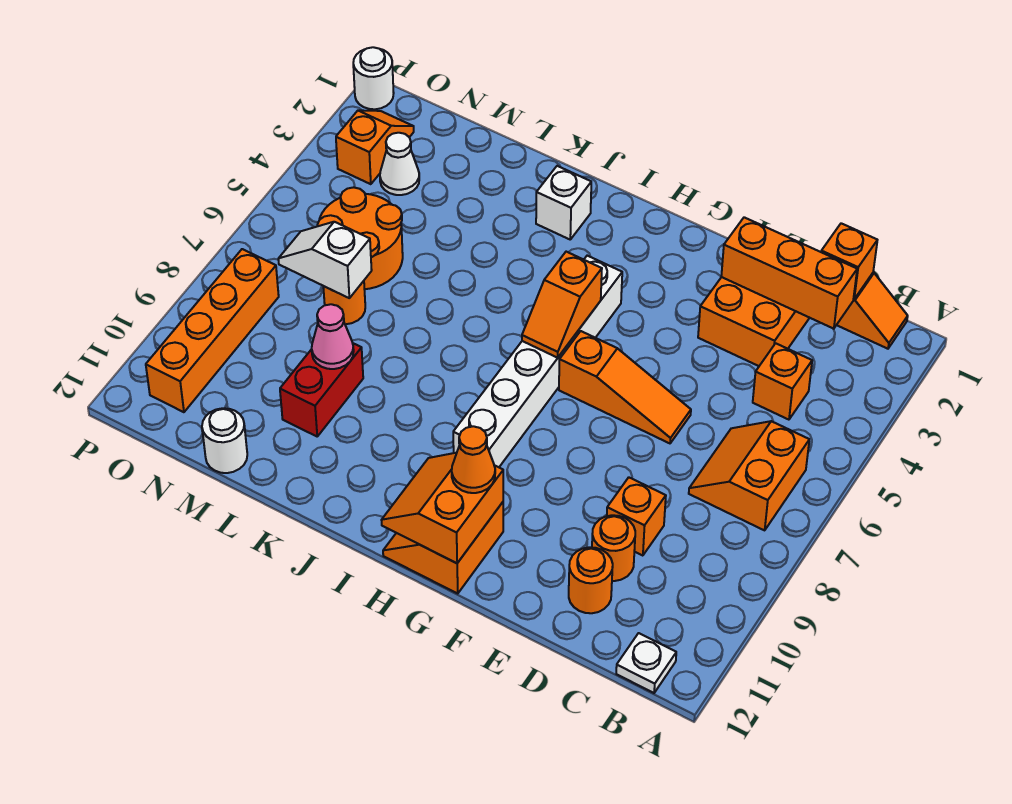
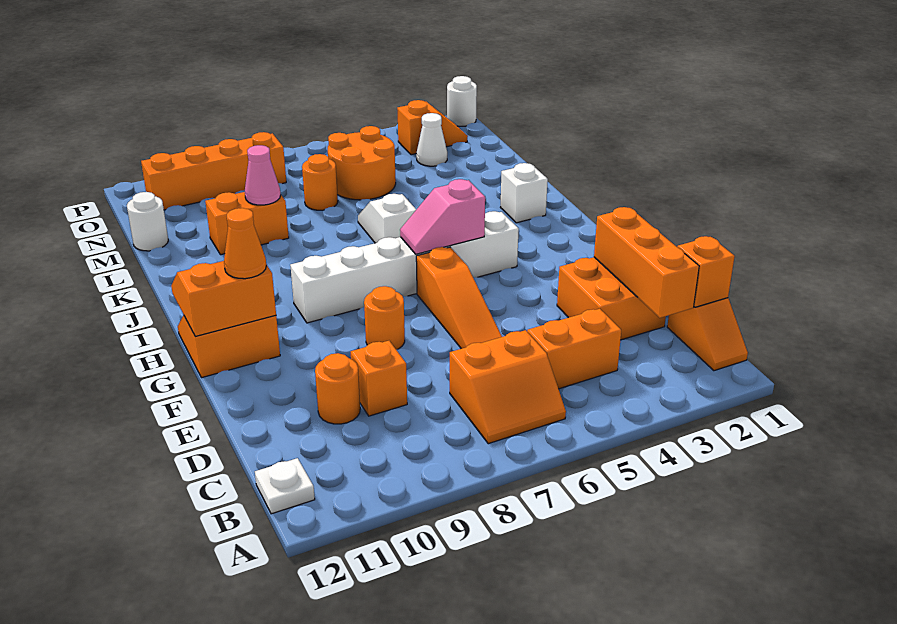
orange slope B6:C7 level 1 top B -> orange slope B6:C7 level 1 top C
orange brick C4 level 1 -> orange brick C4:C5 level 1
orange round brick D11 level 1 -> orange round brick F8 level 1
orange slope H5:H6 level 2 top 5 -> pink slope H5:H6 level 2 top 5
red brick L9:L10 level 1 -> orange brick L9:L10 level 1
white slope M7:N7 level 2 top M -> white slope J6:K6 level 1 top J

